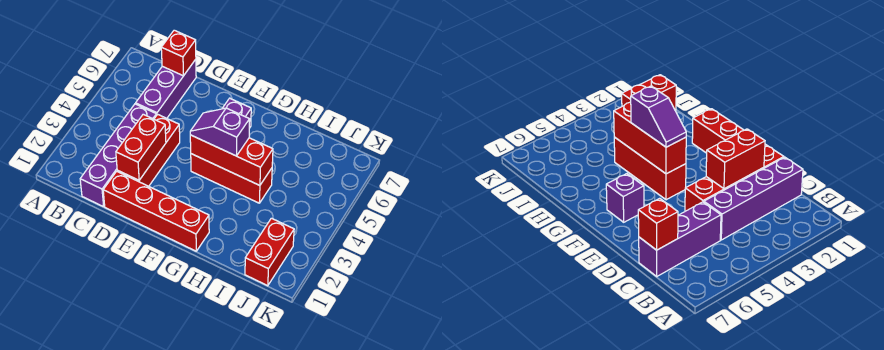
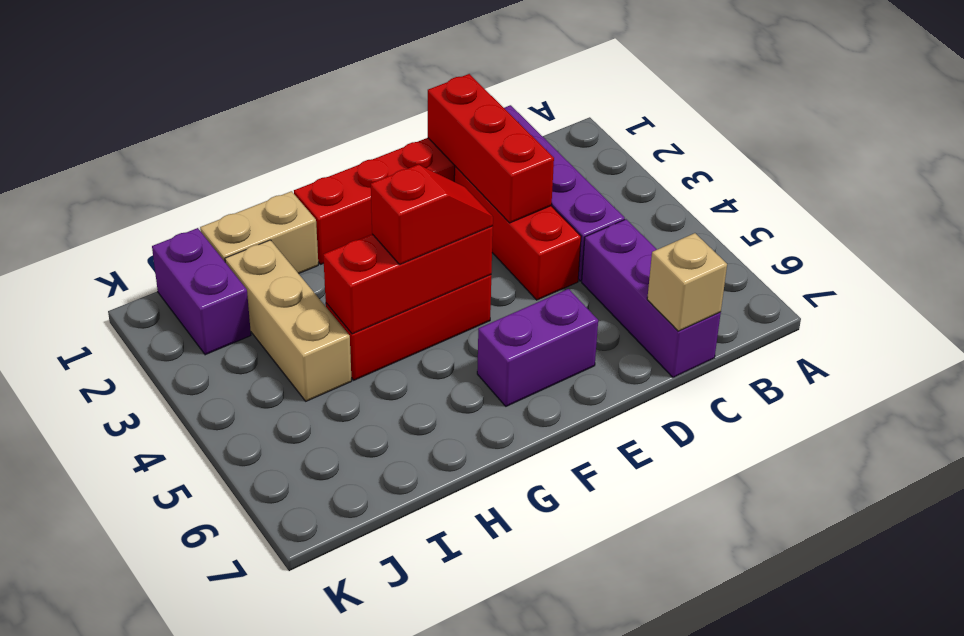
red brick C7 level 2 -> tan brick C7 level 2
red brick D2:D3 level 2 -> red brick D1:D3 level 2
purple slope F4:G4 level 3 top G -> red slope F4:G4 level 3 top G
purple brick F6 level 1 -> purple brick E6:F6 level 1
none -> tan brick H1:I1 level 1
none -> tan brick I2:I4 level 1
red brick J1:J2 level 1 -> purple brick J1:J2 level 1

